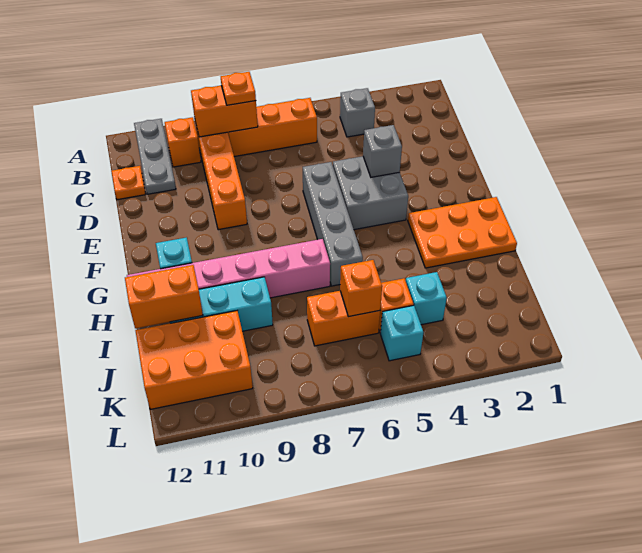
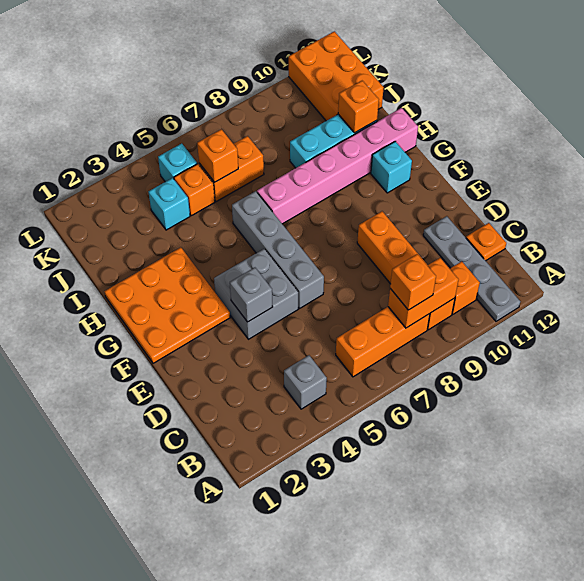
grey plate A11:C11 level 1 -> grey plate A11:D11 level 1
orange plate B8 level 3 -> orange brick B8 level 3
orange plate G1:H3 level 1 -> orange plate F1:H3 level 1
orange brick I11:I12 level 2 -> orange brick I11 level 2
orange brick J10:K12 level 1 -> orange brick J11:L12 level 1

